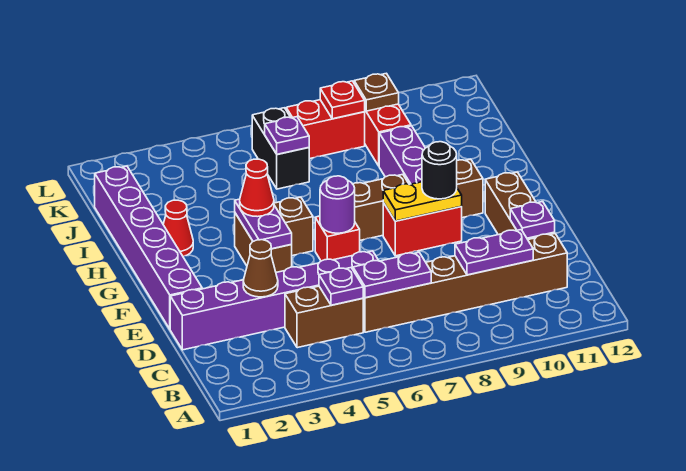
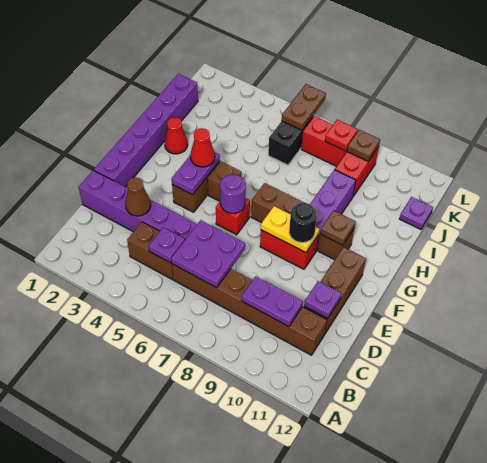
purple plate C6:C7 level 2 -> purple plate C6:D7 level 2
none -> brown plate G10 level 2
purple plate J6 level 2 -> purple plate J12 level 1
none -> brown plate K6:L6 level 2

